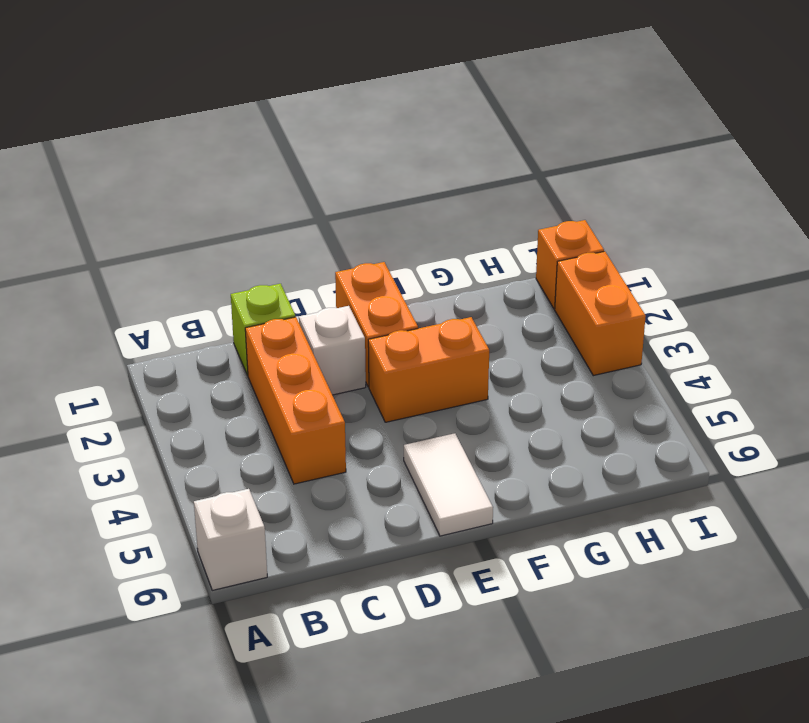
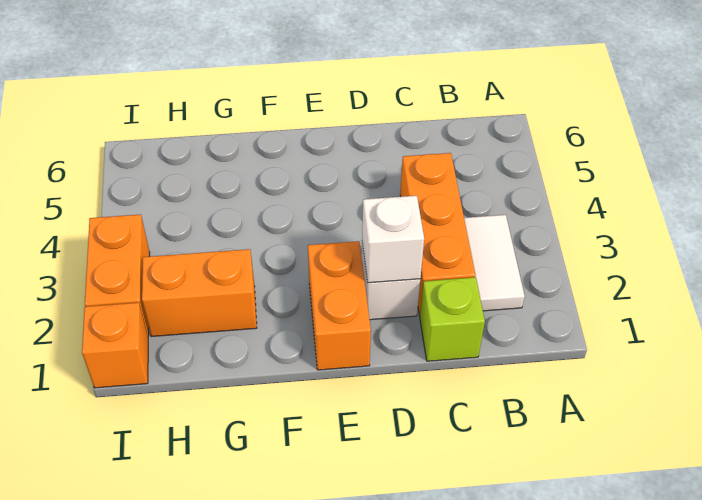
white brick A6 level 1 -> white brick D2 level 2
orange brick E3:F3 level 1 -> orange brick G2:H2 level 1
white tile E5:E6 level 1 -> white tile B2:B3 level 1

